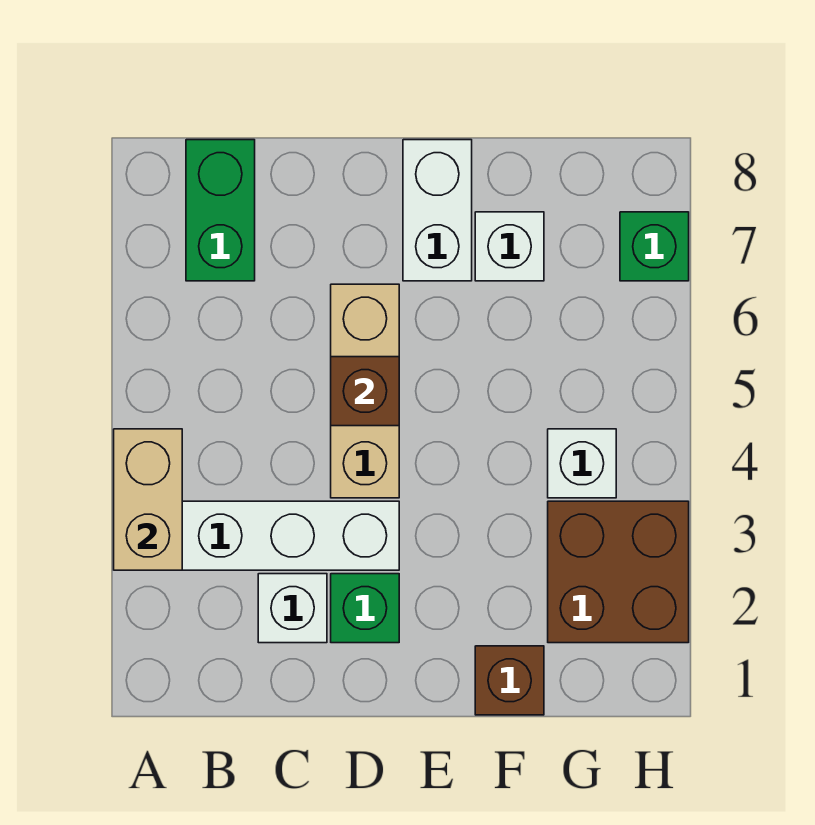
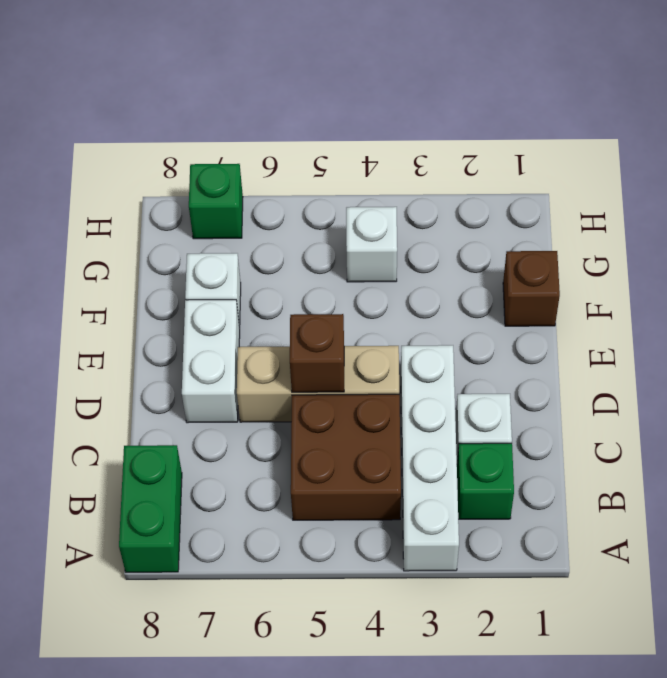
tan brick A3:A4 level 2 -> none
green brick B7:B8 level 1 -> green brick A8:B8 level 1
green brick D2 level 1 -> green brick B2 level 1
white brick E7:E8 level 1 -> white brick D7:E7 level 1
brown brick G2:H3 level 1 -> brown brick B4:C5 level 1

